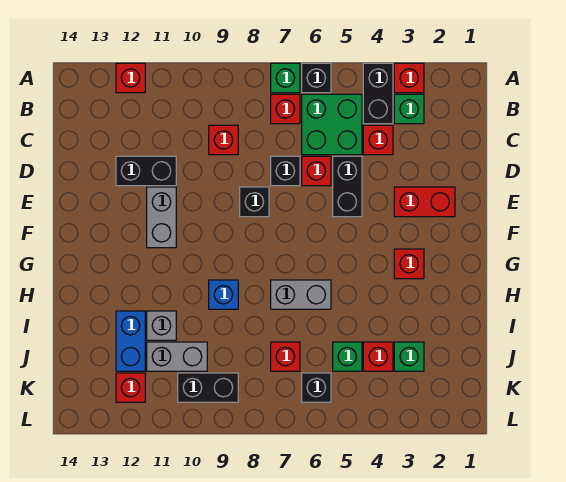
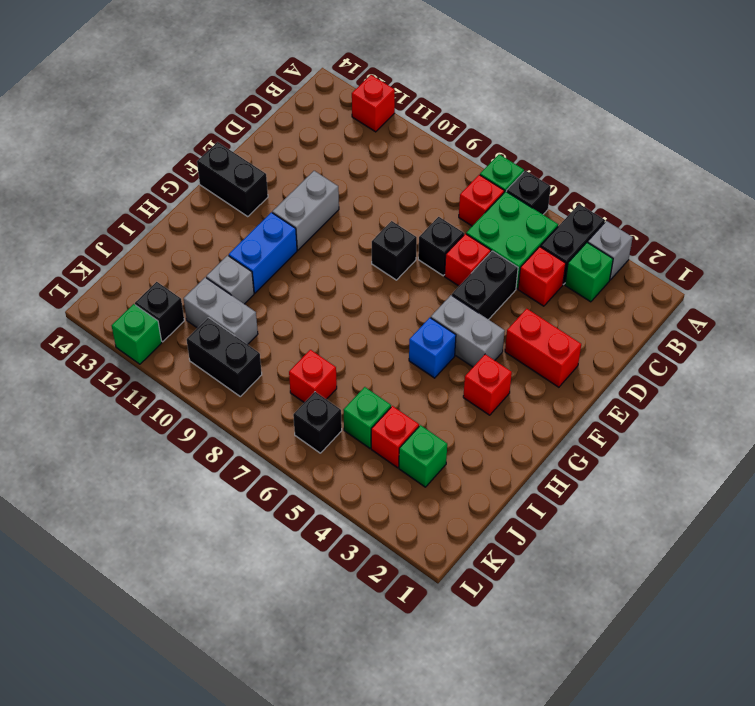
red brick A3 level 1 -> grey brick A3 level 1
red brick C9 level 1 -> none
black brick D11:D12 level 1 -> black brick F13:F14 level 1
grey brick H6:H7 level 1 -> grey brick F4:F5 level 1
blue brick H9 level 1 -> blue brick G5 level 1
blue brick I12:J12 level 1 -> blue brick G11:H11 level 1
red brick K12 level 1 -> black brick K12 level 1
none -> green brick L12 level 1

